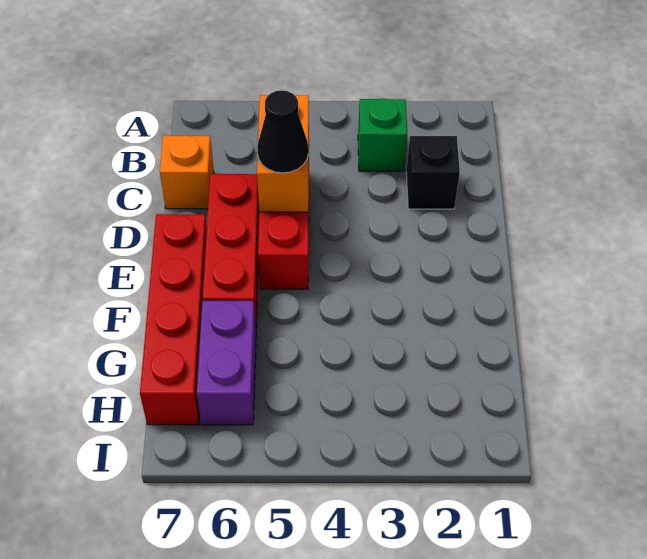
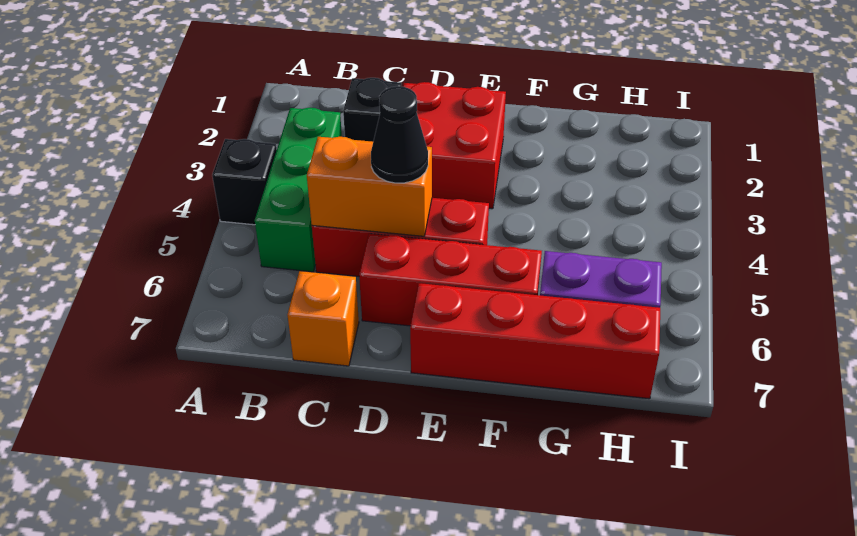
none -> black brick A4 level 1
green brick B3 level 1 -> green brick B3:B5 level 1
none -> red brick D2:E3 level 1

